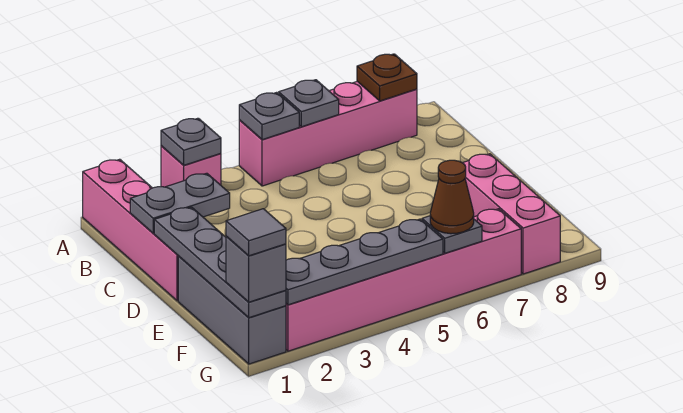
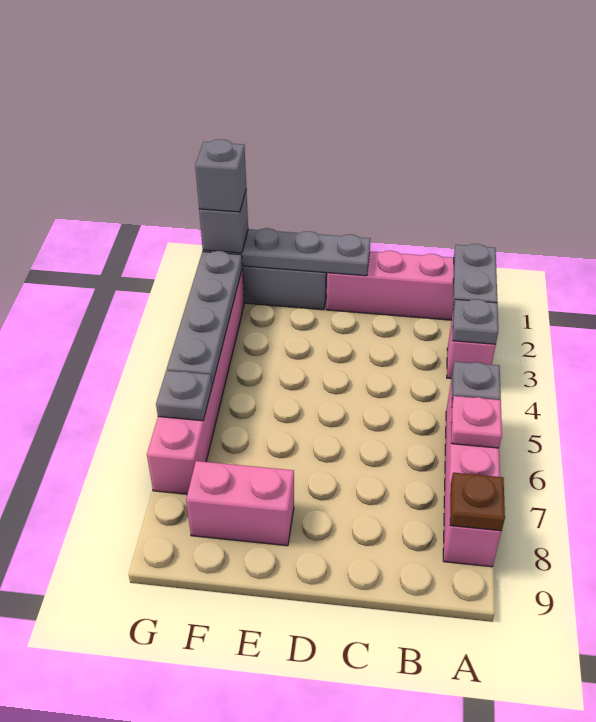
grey plate A6 level 2 -> pink plate A6 level 2
grey plate C1:C2 level 2 -> grey plate A1:A2 level 2
pink brick E8:G8 level 1 -> pink brick E8:F8 level 1
grey tile G1 level 4 -> grey brick G1 level 4
brown cone G6 level 3 -> none

